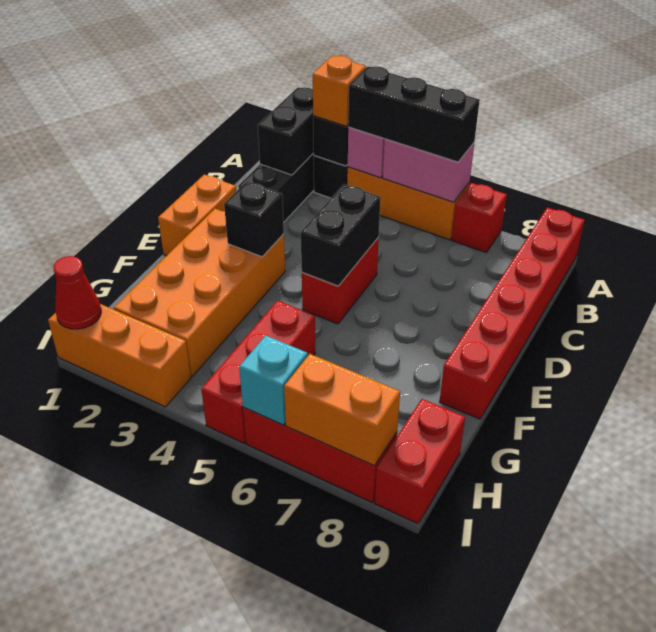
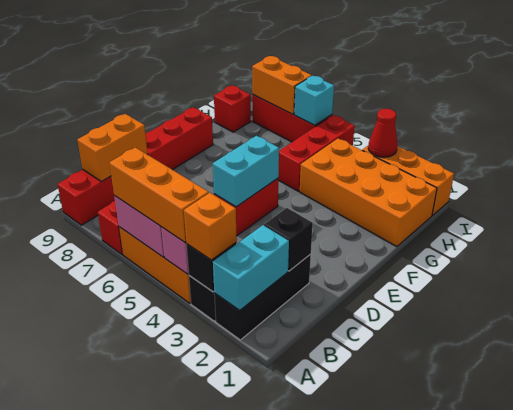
black brick A2:B2 level 2 -> cyan brick A2:B2 level 2
black brick A4:A6 level 3 -> orange brick A4:A6 level 3
orange brick D1:E1 level 1 -> orange brick B9:C9 level 2
black brick D5:E5 level 2 -> cyan brick D5:E5 level 2
orange brick E2:H3 level 1 -> orange brick G1:H4 level 1
black brick E3 level 2 -> black brick C2 level 2
red brick H9:I9 level 1 -> red brick H9 level 1
red cone I1 level 2 -> red cone I3 level 2

